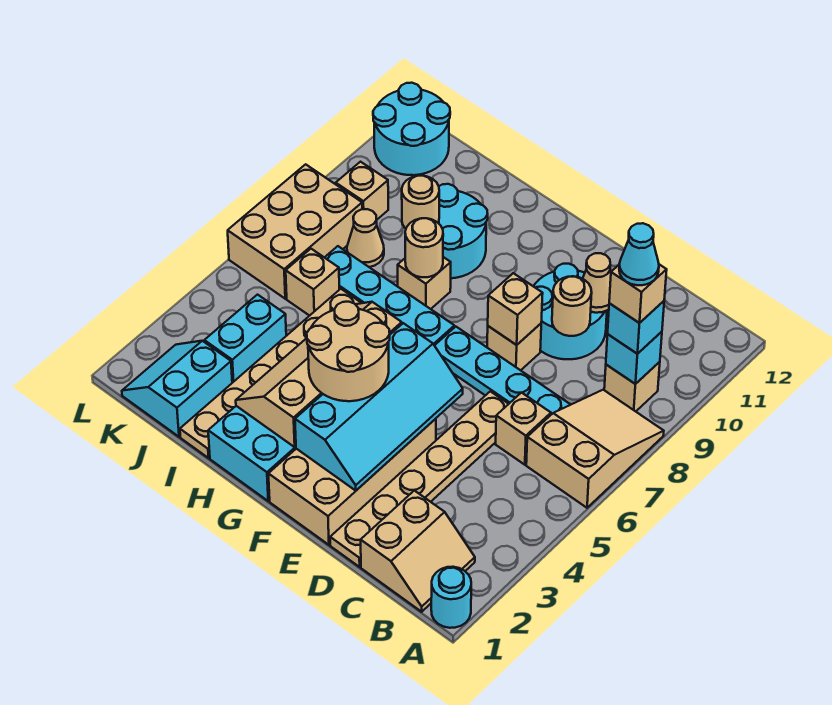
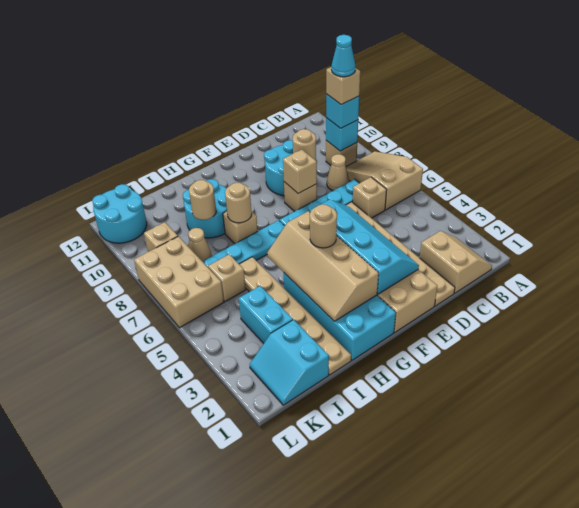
cyan round brick A1 level 1 -> none
tan cone D10 level 2 -> tan cone C8 level 1
tan round brick F3:G4 level 3 -> tan round brick G4 level 3

